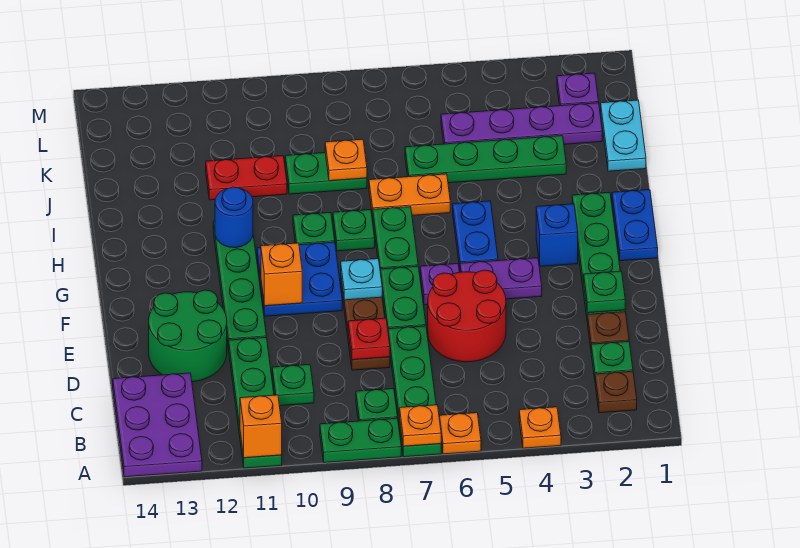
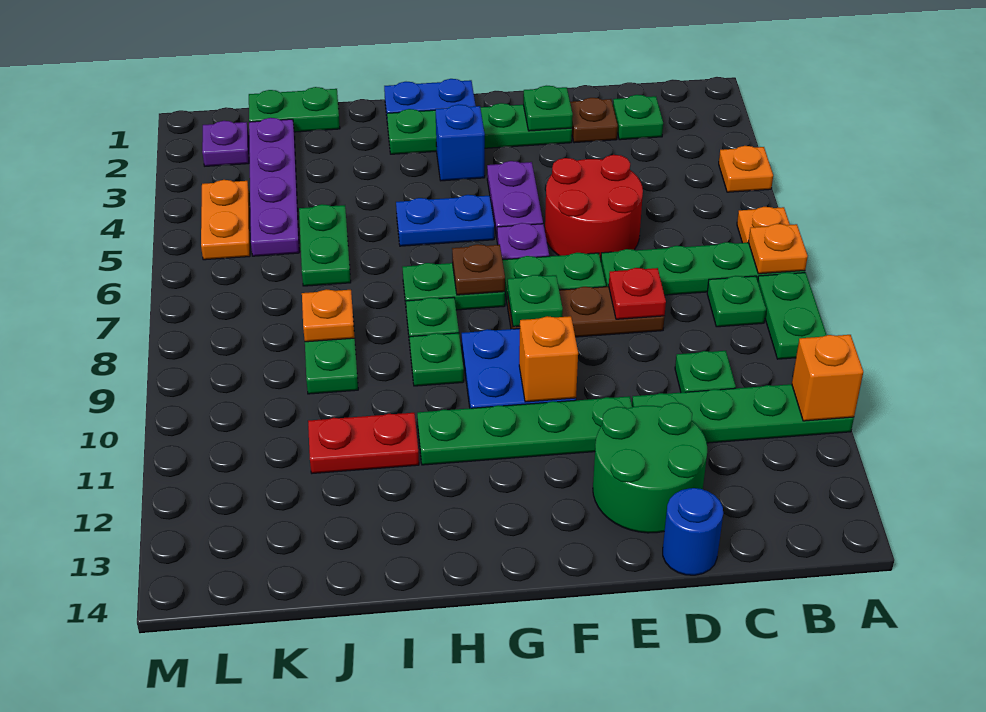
purple plate A13:C14 level 1 -> none
brown plate B2 level 1 -> brown plate G7 level 2
cyan plate F8 level 2 -> green plate F8 level 2
blue round brick H11 level 2 -> blue round brick D14 level 1
orange plate I6:I7 level 1 -> orange plate L4:L5 level 1
cyan plate J1:K1 level 1 -> green plate J1:K1 level 1
green plate J3:J6 level 1 -> green plate J5:J6 level 1
red plate J10:J11 level 1 -> red plate I11:J11 level 1

